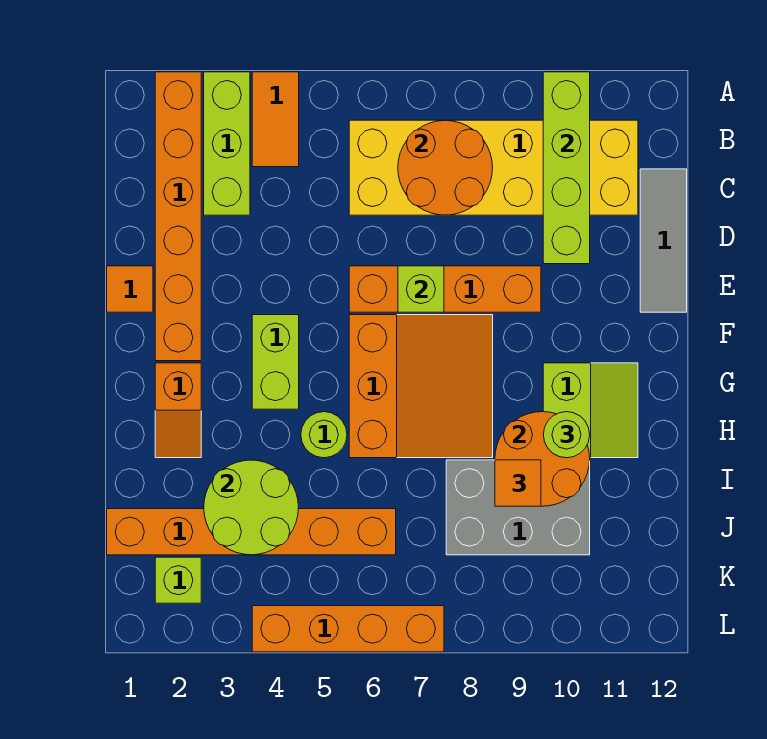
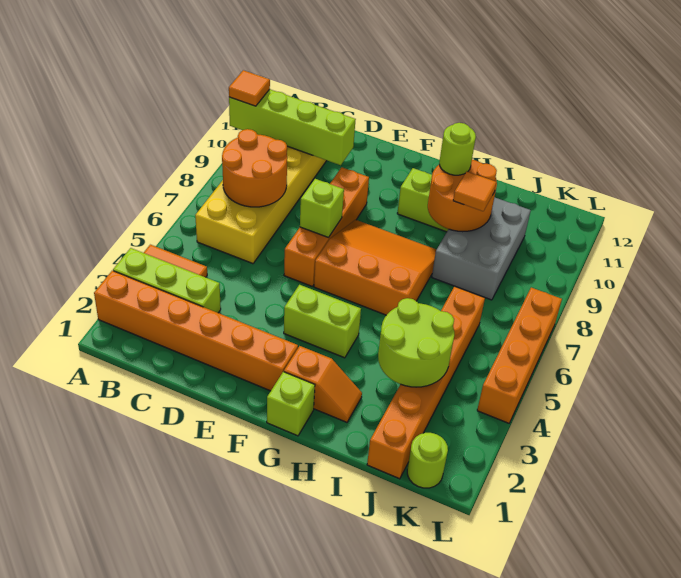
grey tile C12:E12 level 1 -> none
orange tile E1 level 1 -> orange tile A10 level 3
lime round brick H5 level 1 -> lime round brick K1 level 1
lime brick K2 level 1 -> lime brick G1 level 1

